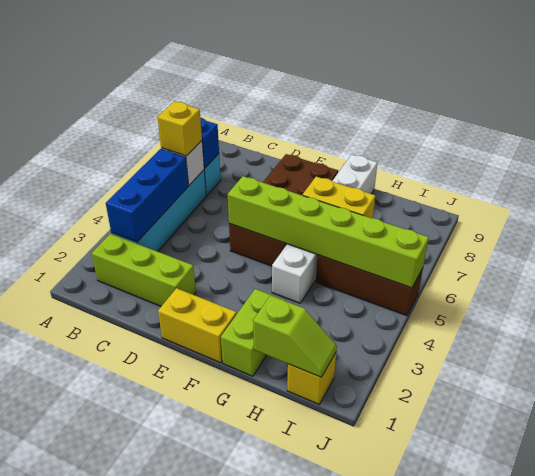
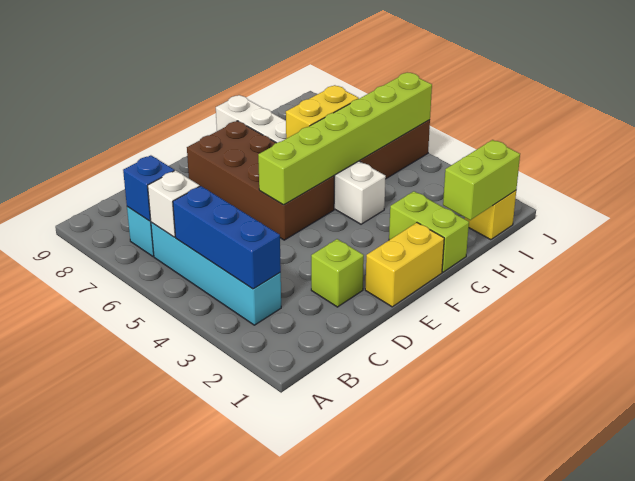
lime brick B2:D2 level 1 -> lime brick D2 level 1
yellow brick B6 level 3 -> none
lime slope H1:I1 level 2 top H -> lime brick H1:I1 level 2

